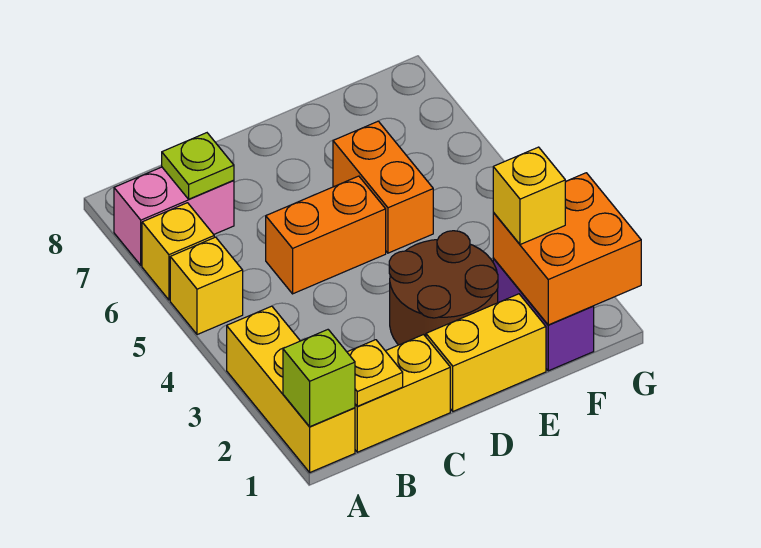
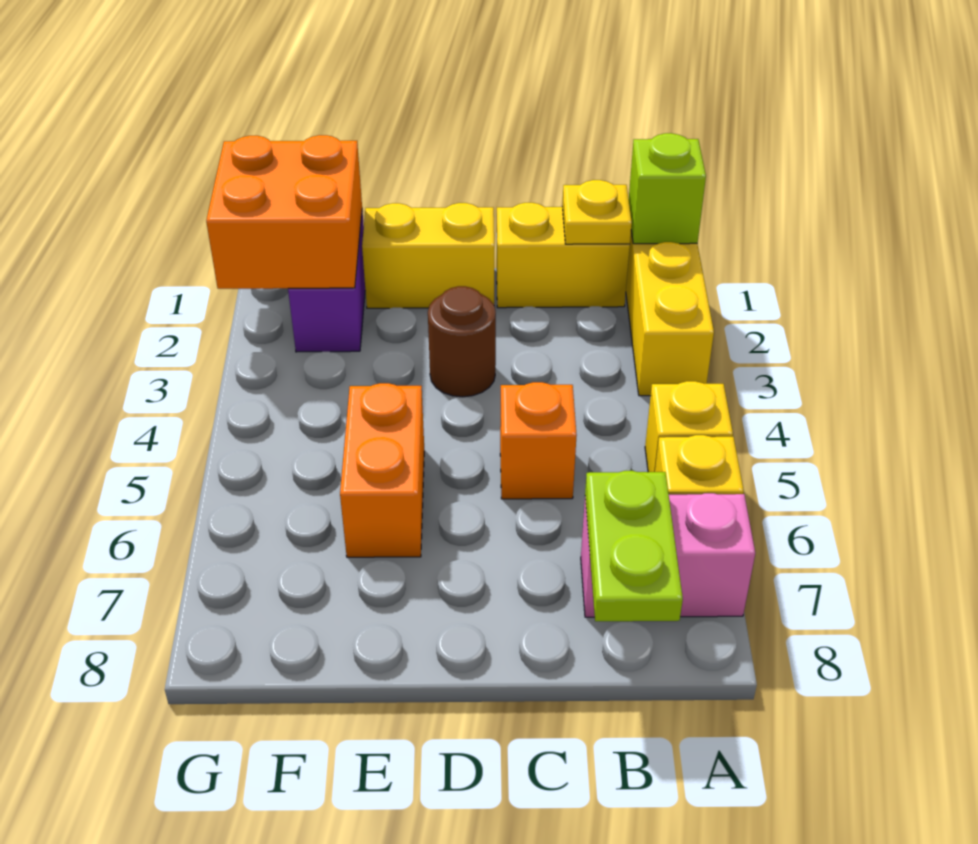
lime plate B7 level 2 -> lime plate B7:B8 level 2
orange brick C5:D5 level 1 -> orange brick C5 level 1
brown round brick D2:E3 level 1 -> brown round brick D3 level 1
yellow brick F2 level 3 -> none

